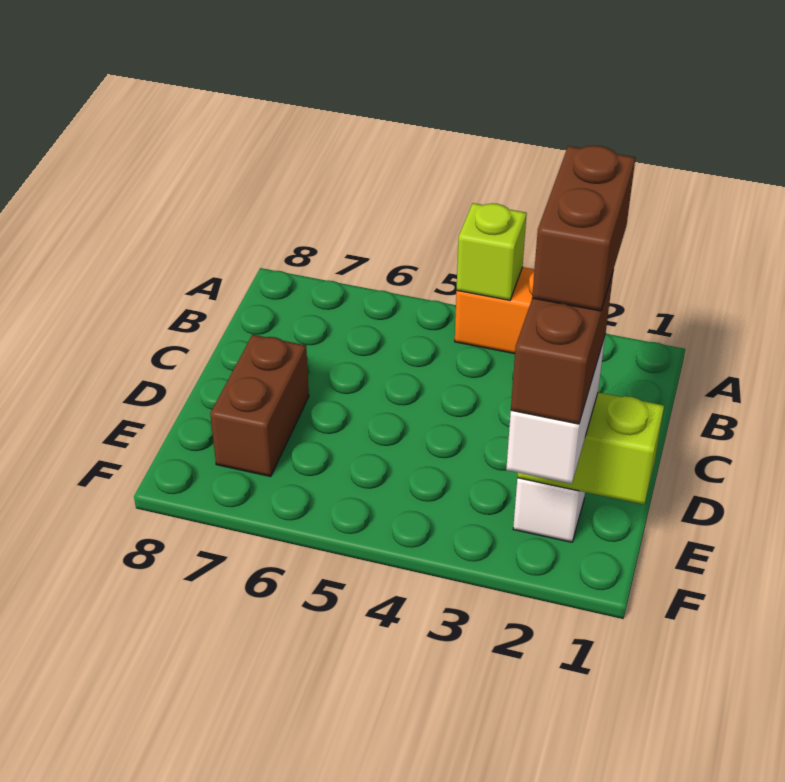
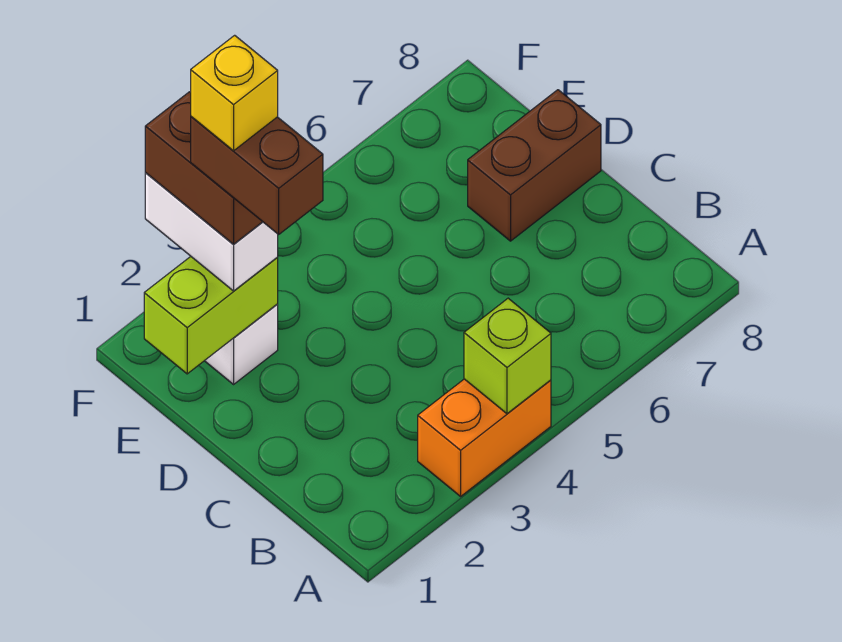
brown brick D7:E7 level 1 -> brown brick D7:D8 level 1
none -> yellow brick E2 level 6

